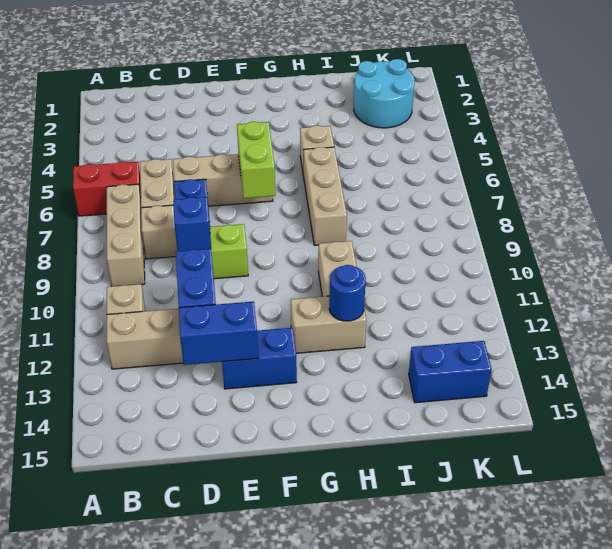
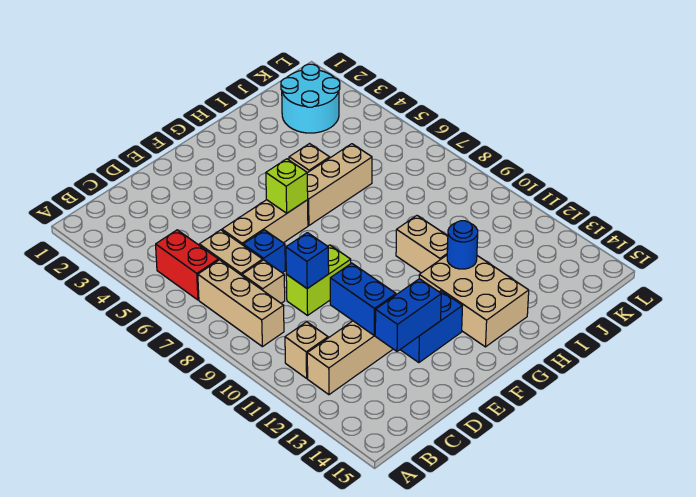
red brick A6:B6 level 1 -> red brick B5:B6 level 1
lime brick F6:F7 level 2 -> lime brick F6 level 2
tan brick G12:H12 level 1 -> tan brick G12:H14 level 1
tan brick H6:H8 level 1 -> tan brick G6:I6 level 1
blue brick J14:K14 level 1 -> none

